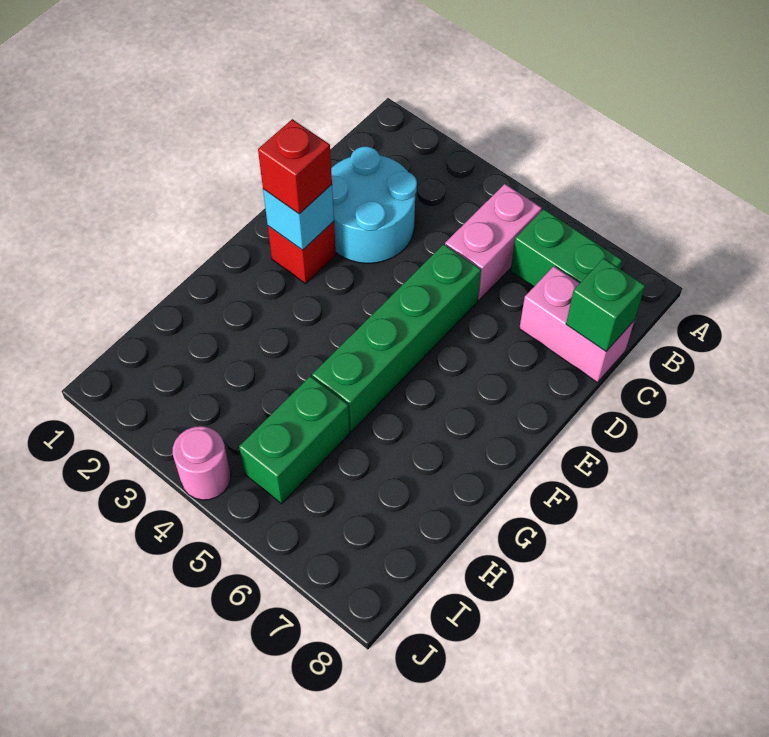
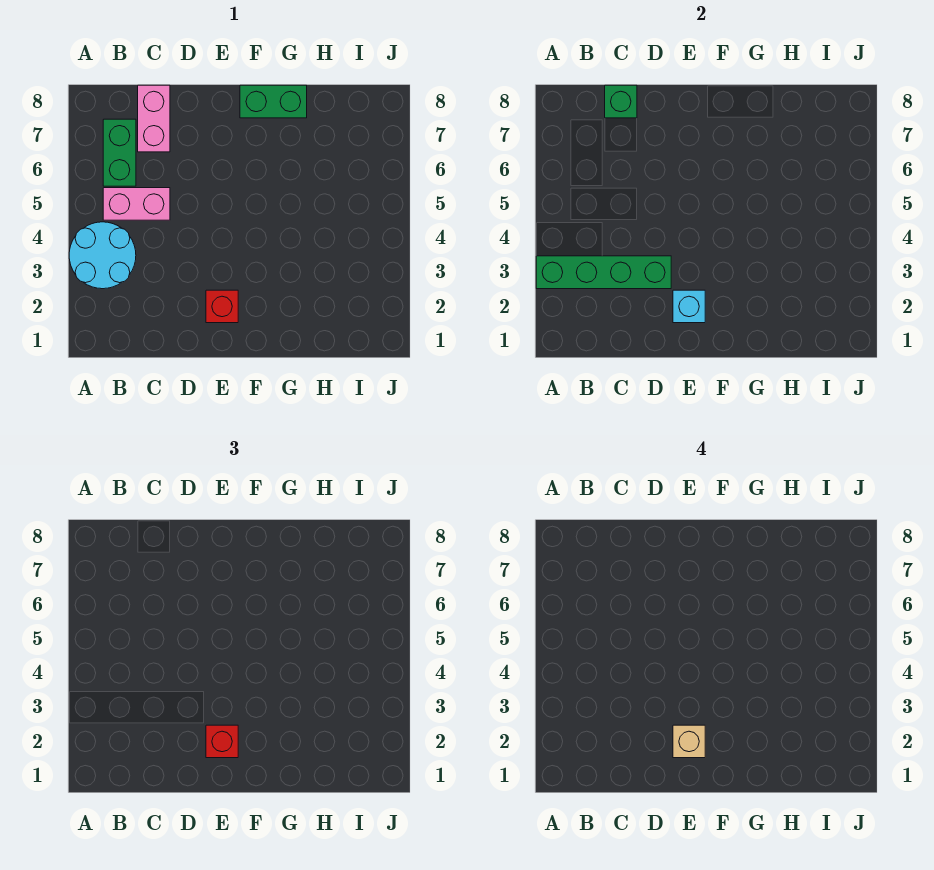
cyan round brick C2:D3 level 1 -> cyan round brick A3:B4 level 1
green brick D5:G5 level 1 -> green brick A3:D3 level 2
none -> tan brick E2 level 4
green brick H5:I5 level 1 -> green brick F8:G8 level 1
pink round brick J4 level 1 -> none

